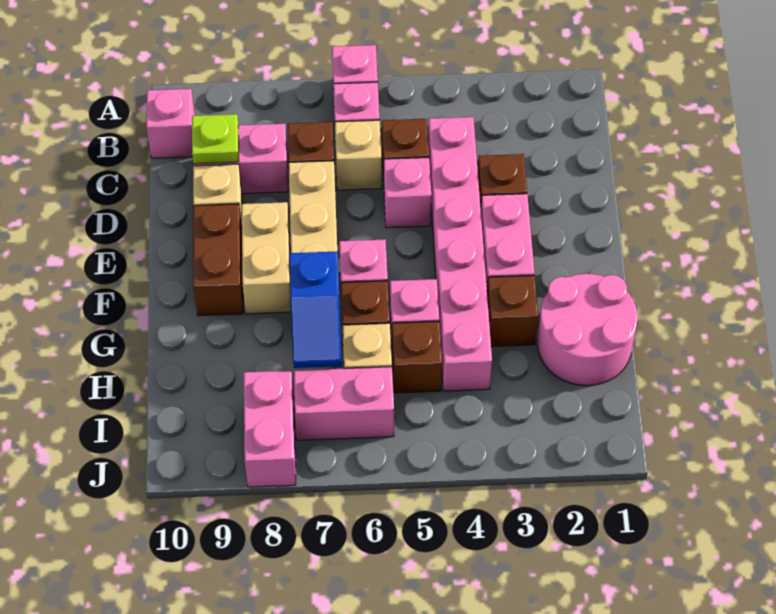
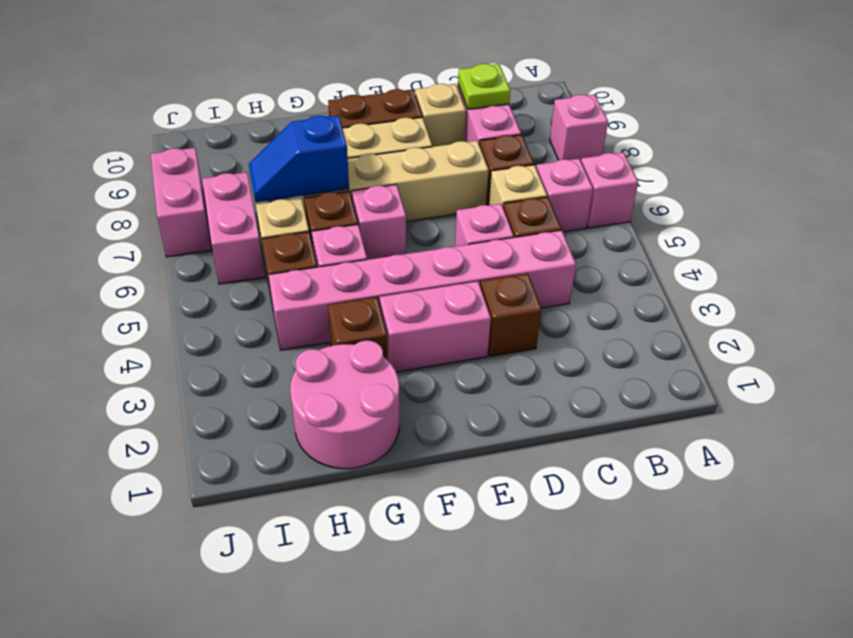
pink brick B10 level 1 -> pink brick A8 level 1
pink brick I8:J8 level 1 -> pink brick J7:J8 level 1

